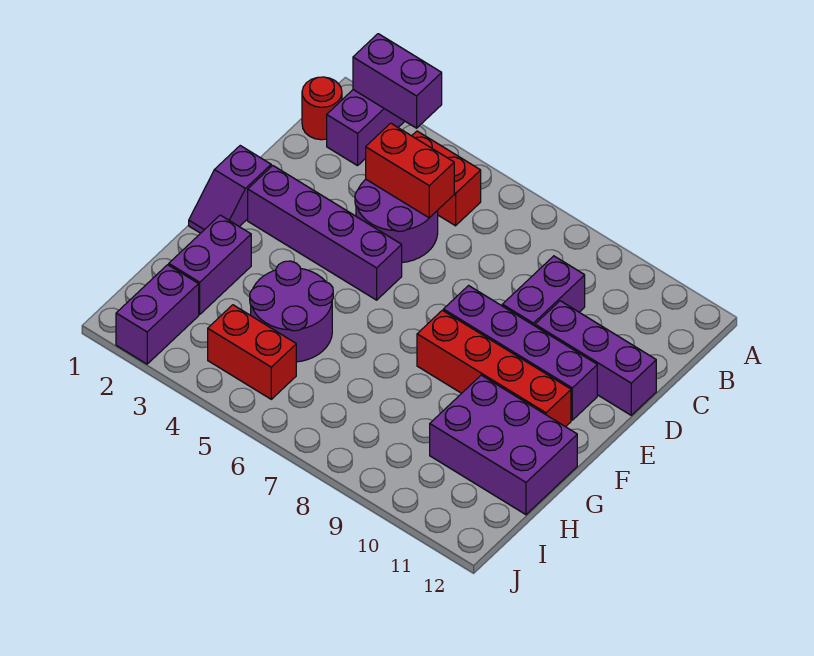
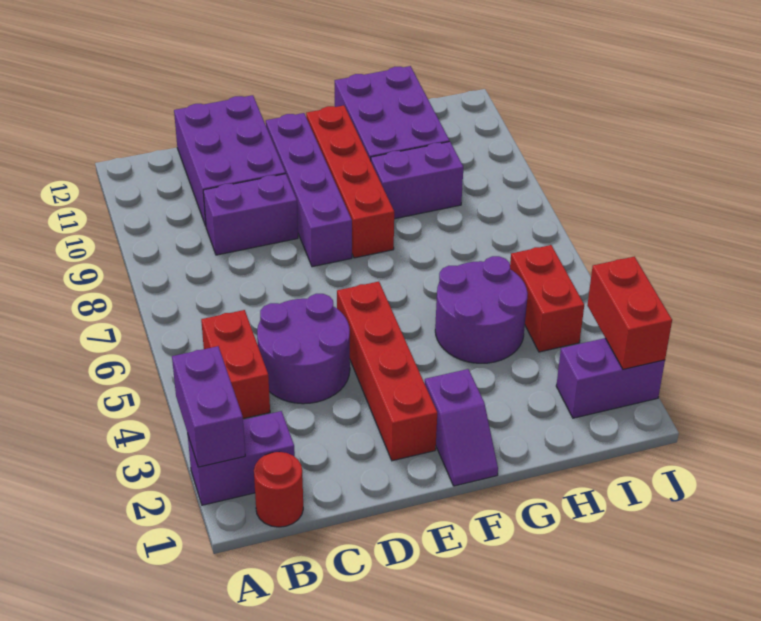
red brick C4:C5 level 2 -> red brick J2:J3 level 2
purple brick D10:D12 level 1 -> purple brick C10:D12 level 1
purple slope E1:F1 level 1 top E -> purple slope F1:F2 level 1 top 2
purple brick E2:E5 level 1 -> red brick E2:E5 level 1
purple brick G2:H2 level 1 -> purple brick G9:H9 level 1

